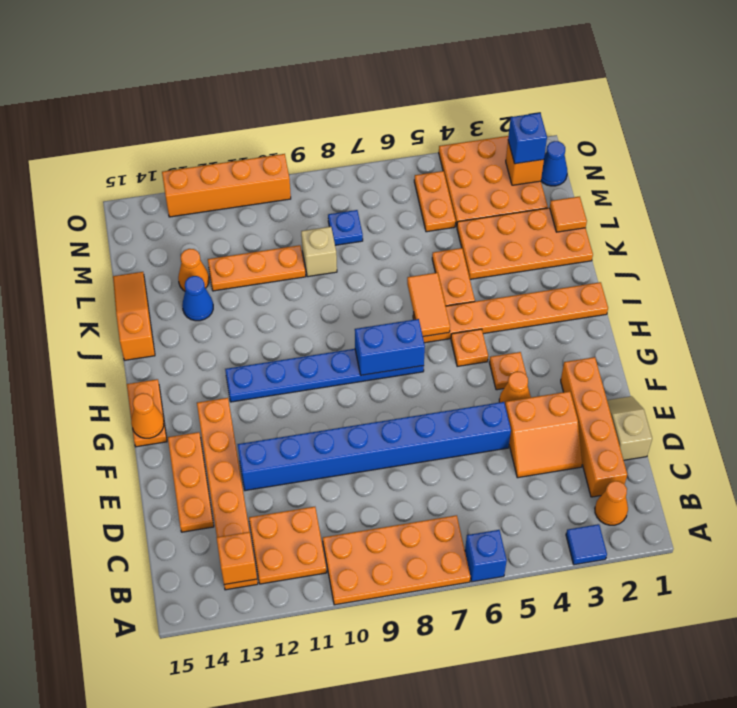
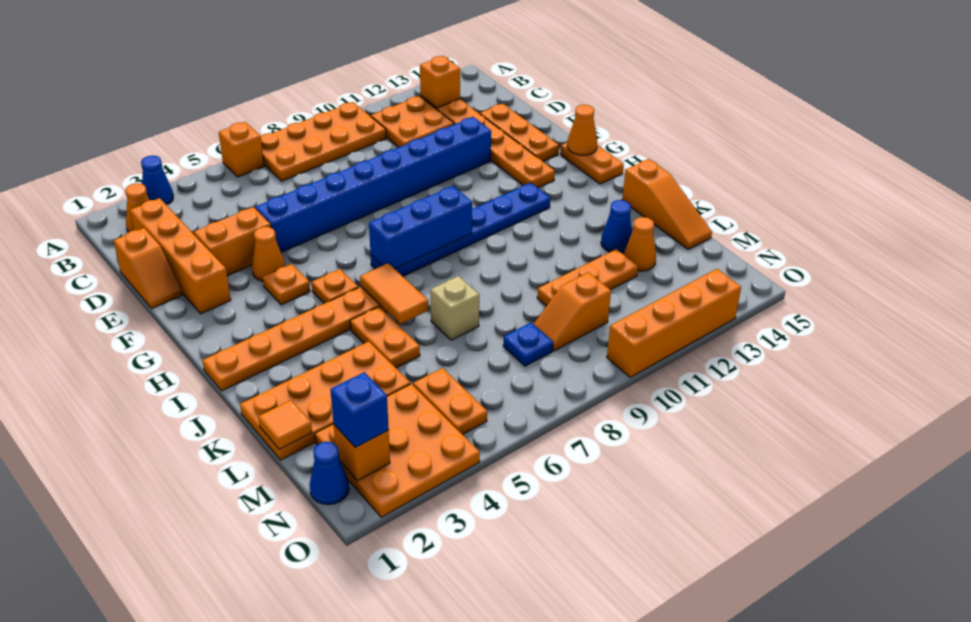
blue tile A3 level 1 -> blue cone A3 level 1
blue brick A6 level 1 -> orange brick A6 level 1
tan slope D1:E1 level 1 top D -> orange slope D1:E1 level 1 top D
blue brick H7:H8 level 2 -> blue brick H7:H9 level 2
tan brick L9 level 1 -> tan brick K7 level 1
none -> orange slope M9:M10 level 1 top 10

